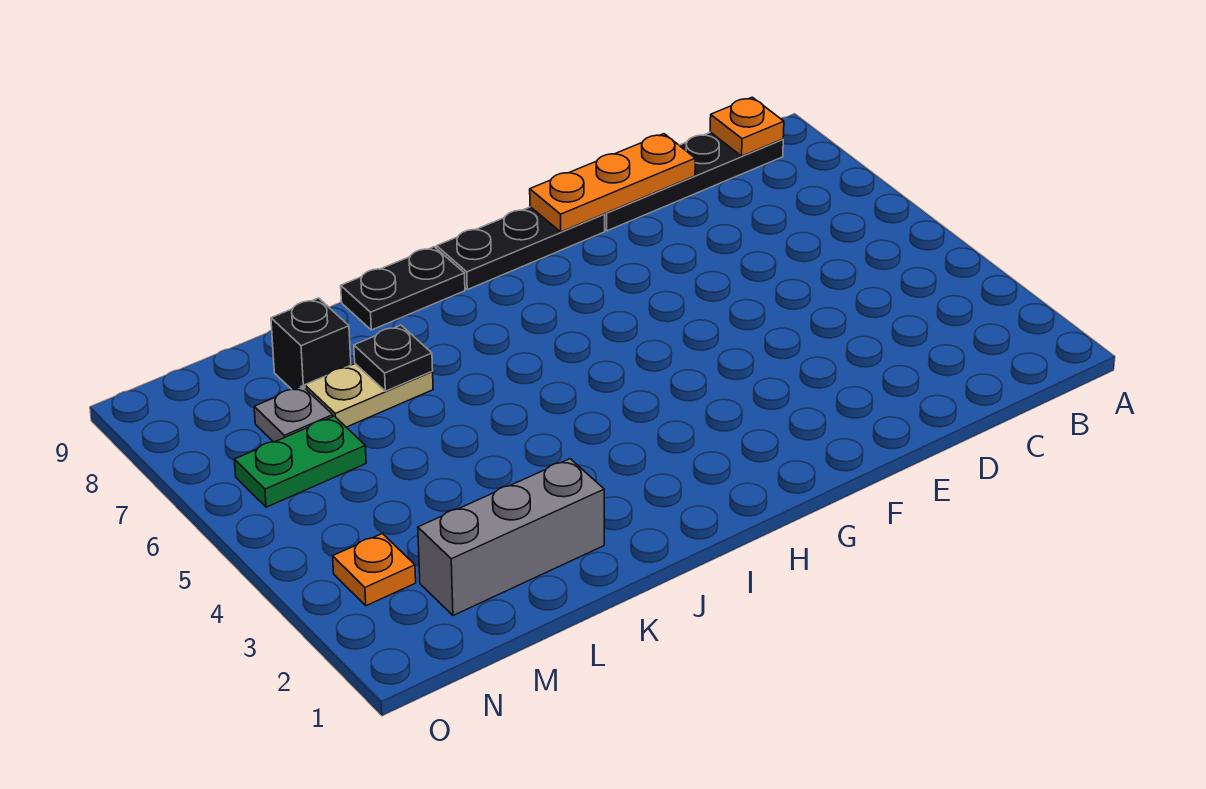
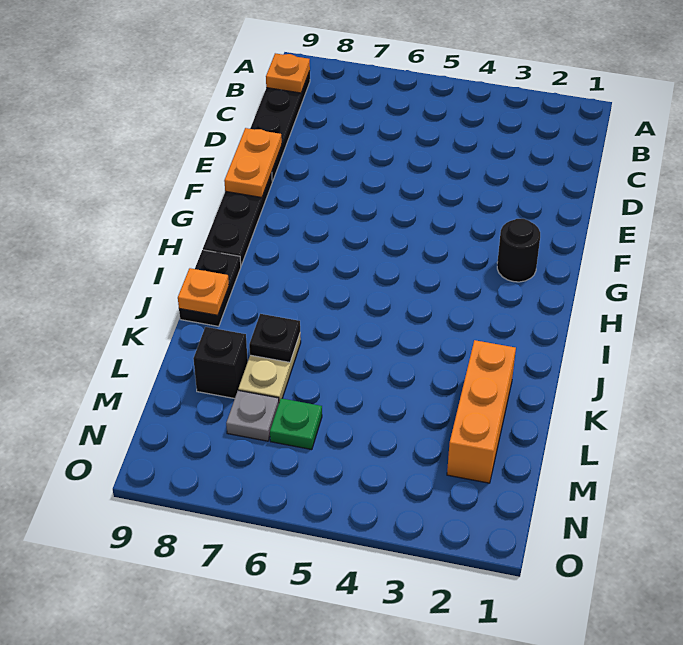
orange plate D9:F9 level 2 -> orange plate E9:F9 level 2
none -> black round brick G2 level 1
grey brick K2:M2 level 1 -> orange brick K2:M2 level 1
green plate M6:N6 level 1 -> green plate M6 level 1
orange plate N3 level 1 -> orange plate J9 level 2

